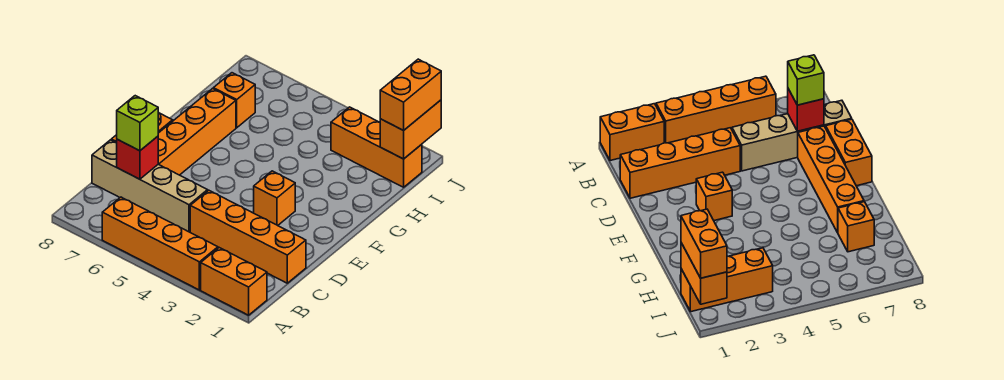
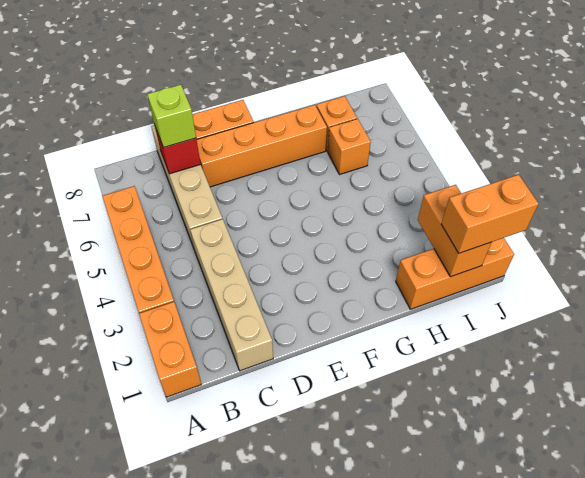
orange brick C1:C4 level 1 -> tan brick C1:C4 level 1
orange brick E3 level 1 -> orange brick H6 level 1
orange brick I1:I3 level 1 -> orange brick H1:J1 level 1
orange brick I1:J1 level 2 -> orange brick I1:I2 level 2

